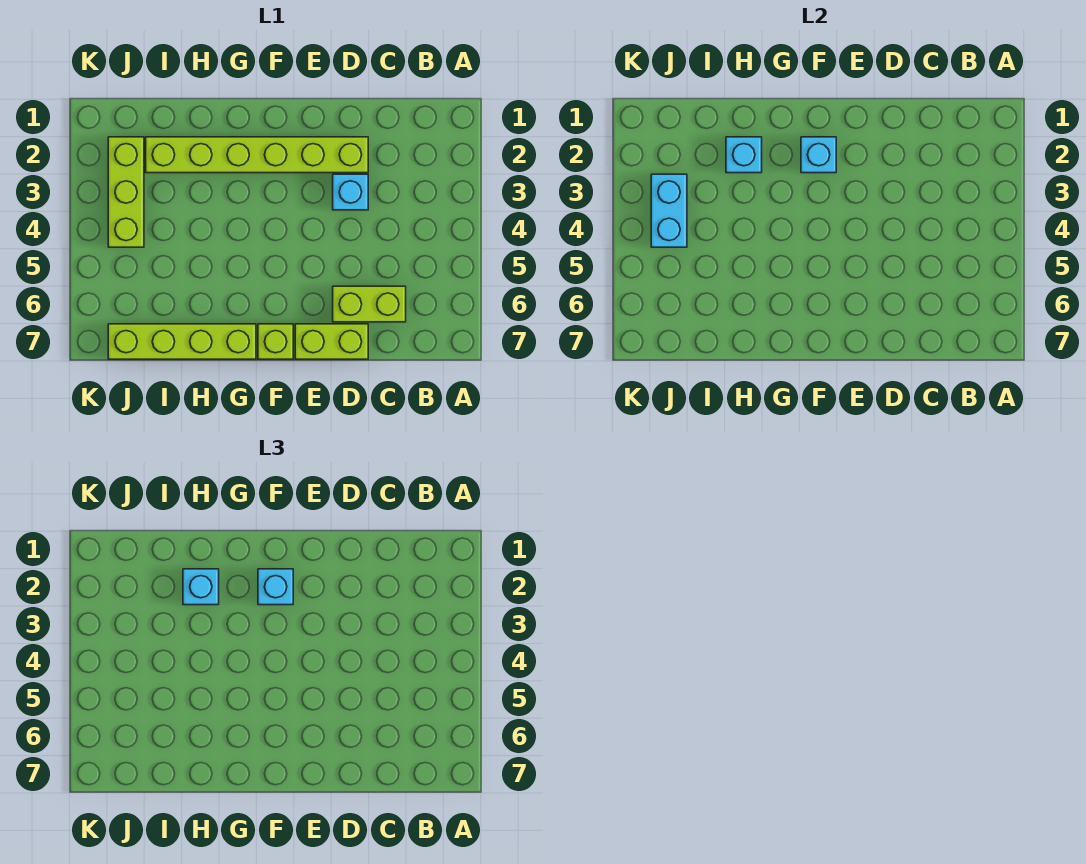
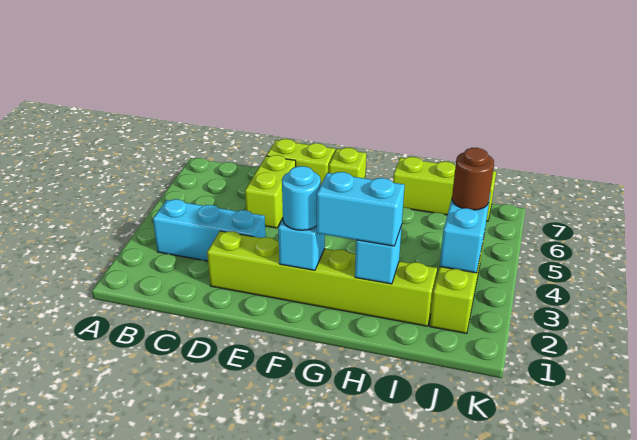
lime brick C6:D6 level 1 -> lime brick D5:D6 level 1
cyan brick D3 level 1 -> cyan brick B3:D3 level 1
cyan brick F2 level 3 -> cyan round brick F2 level 3
lime brick G7:J7 level 1 -> lime brick H7:J7 level 1
cyan brick H2 level 3 -> cyan brick G2:H2 level 3
none -> brown round brick J4 level 3

